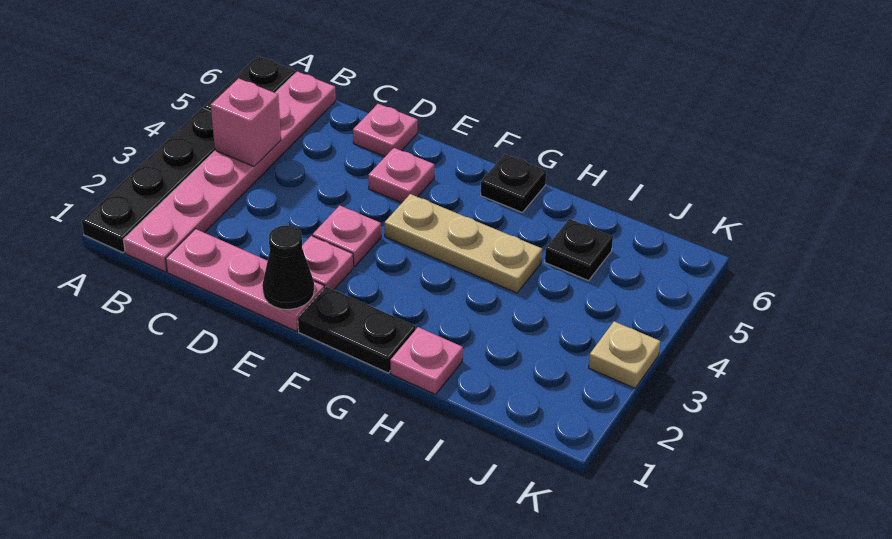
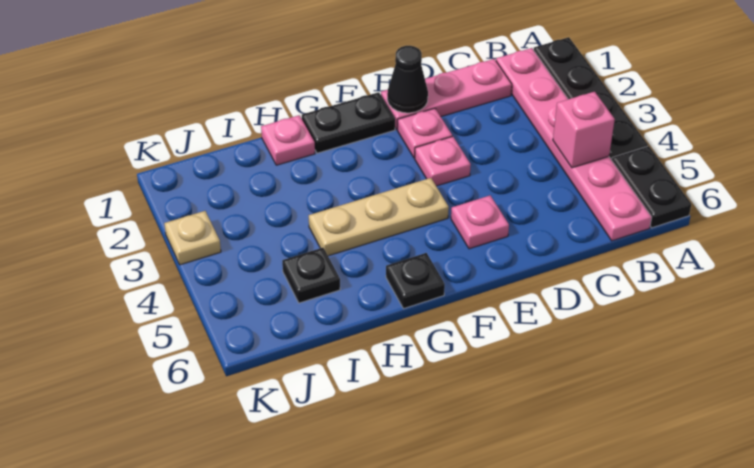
pink plate D6 level 1 -> none

